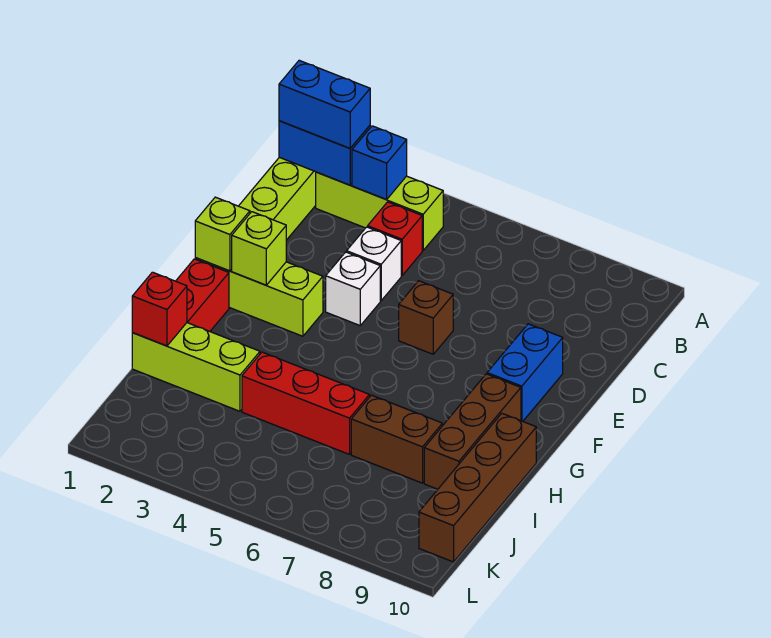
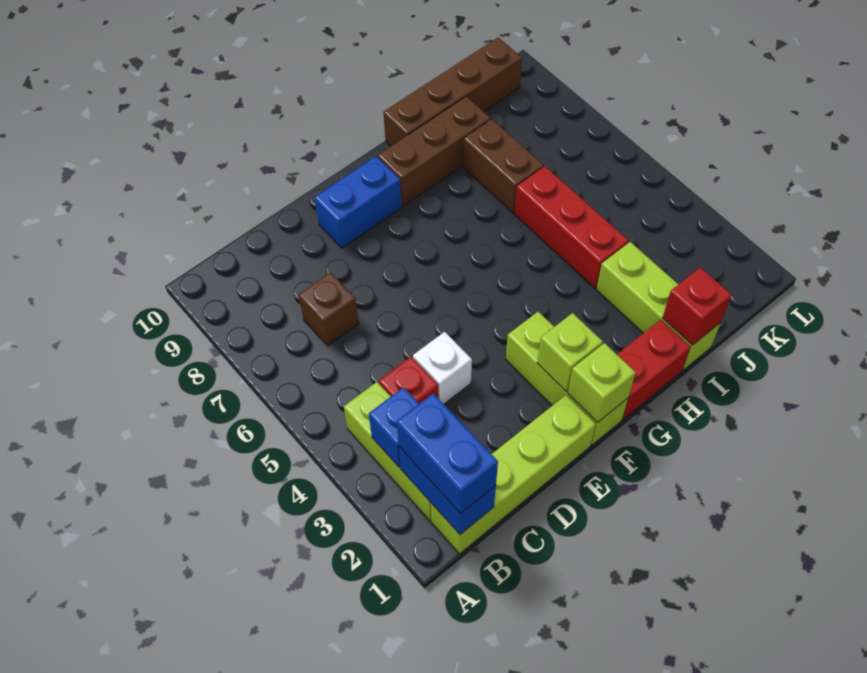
white brick E4 level 1 -> none
brown brick E6 level 1 -> brown brick C7 level 1

